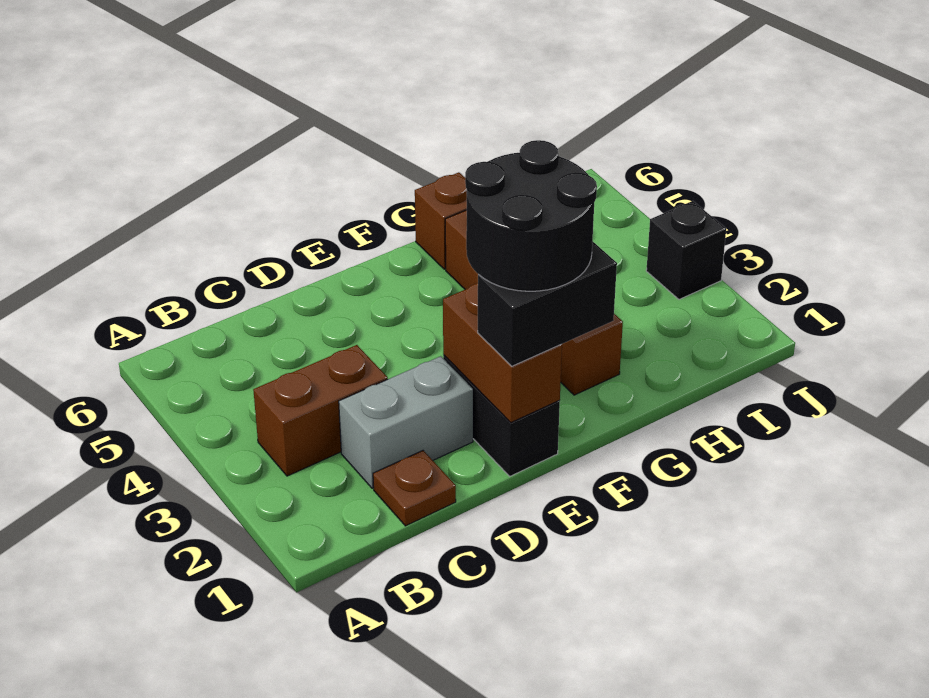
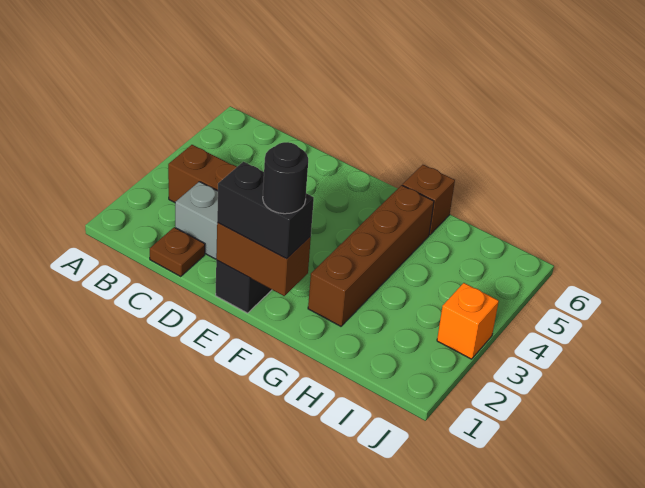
brown brick E1:E2 level 2 -> brown brick E1:F1 level 2
black round brick E1:F2 level 4 -> black round brick F1 level 4
black brick J3 level 1 -> orange brick J3 level 1

